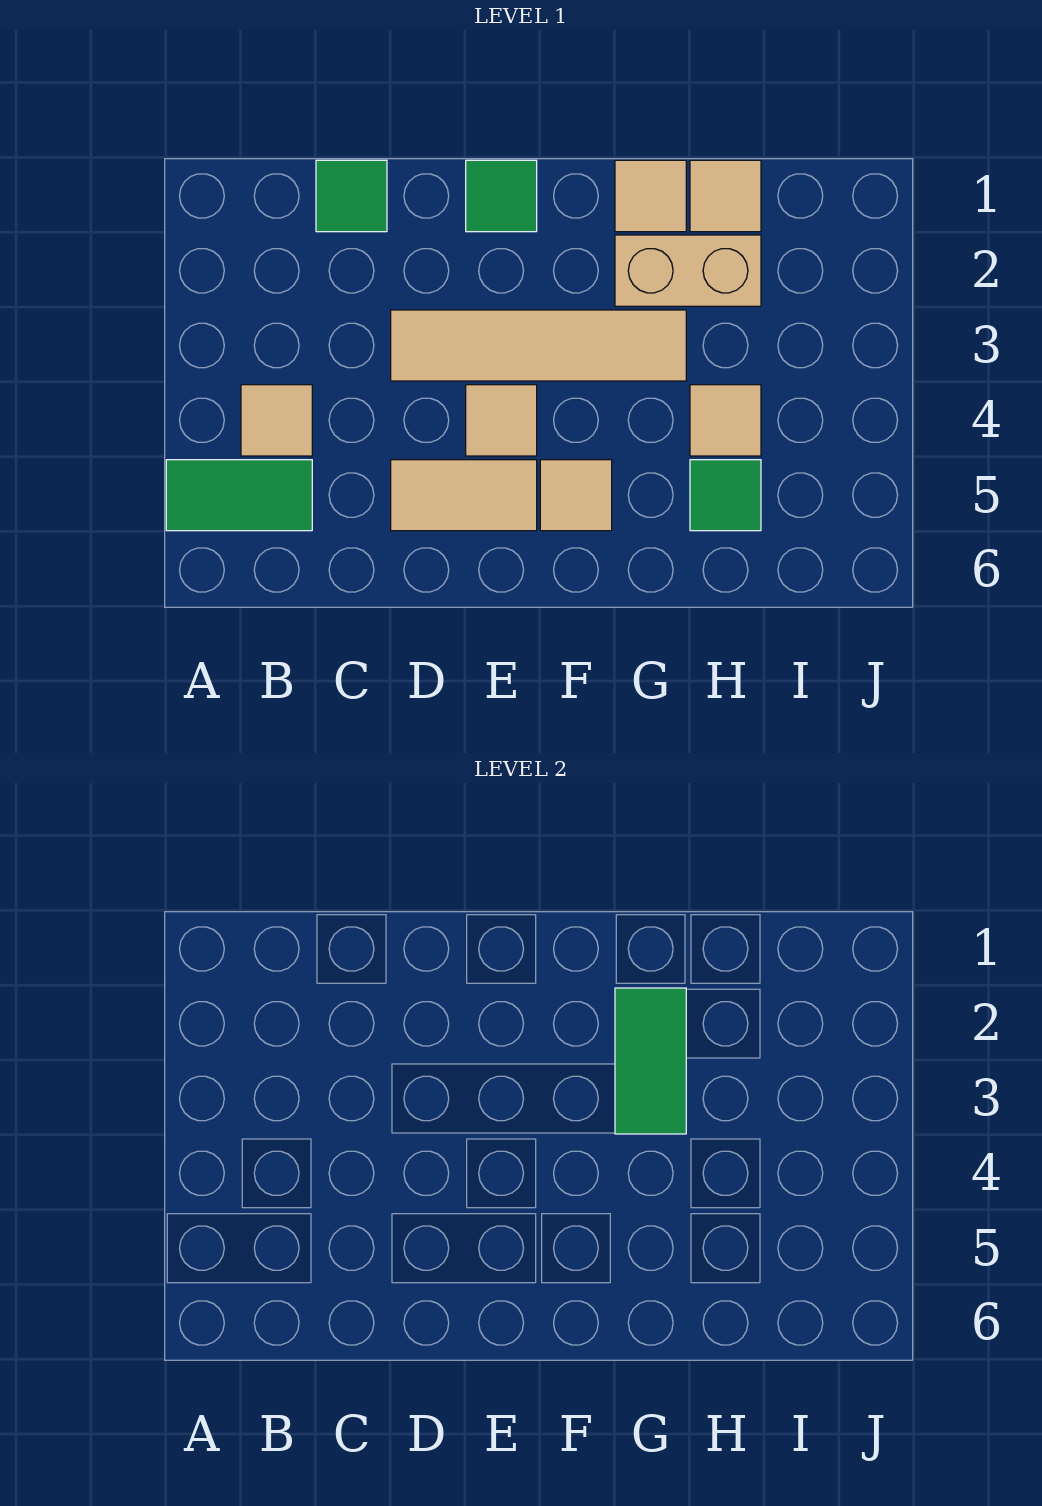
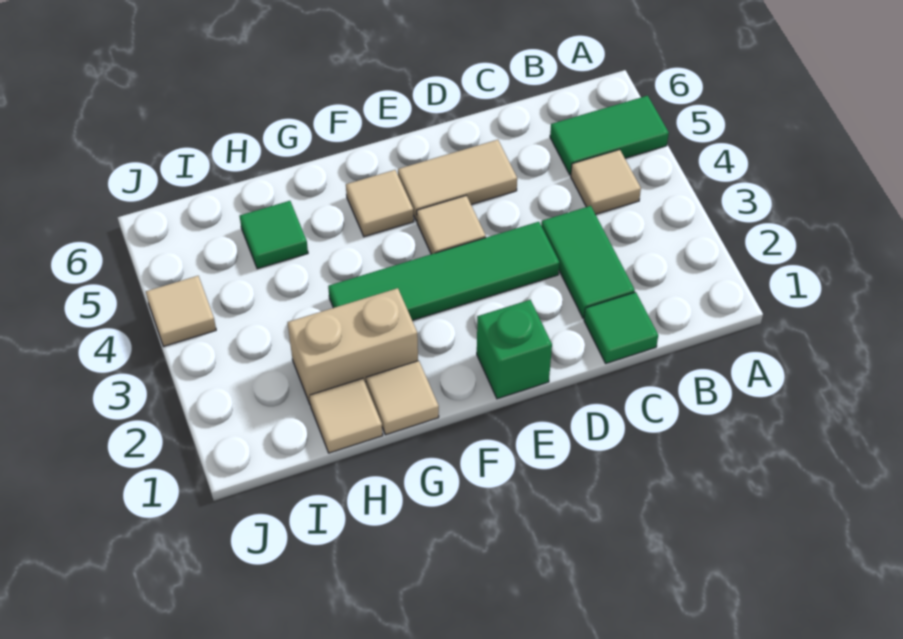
tan tile D3:G3 level 1 -> green tile D3:G3 level 1
green tile E1 level 1 -> green brick E1 level 1
green tile G2:G3 level 2 -> green tile C2:C3 level 1
tan tile H4 level 1 -> tan tile J4 level 1

